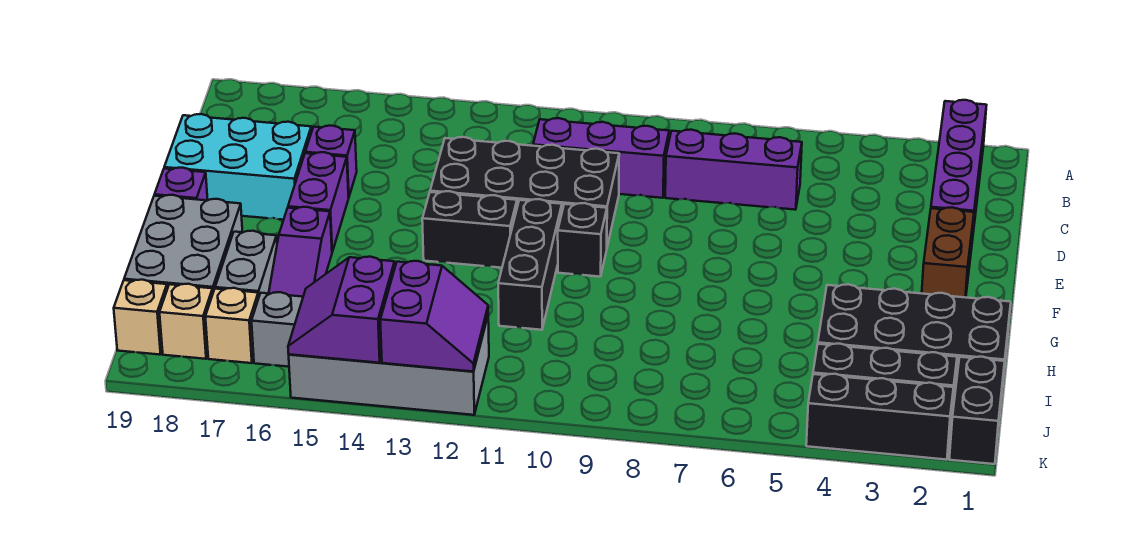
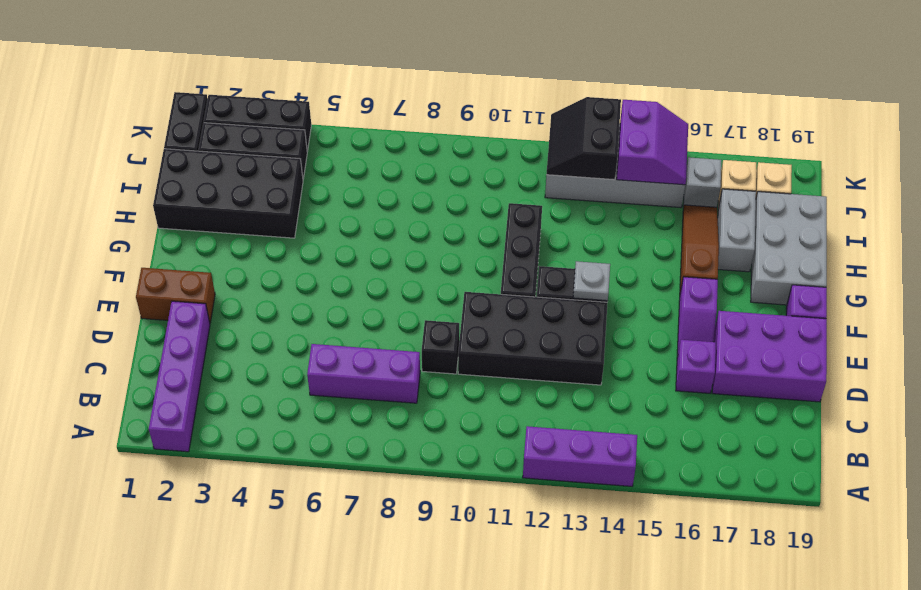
purple brick C9:C11 level 1 -> purple brick A12:A14 level 1
cyan brick D17:E19 level 1 -> purple brick D17:E19 level 1
brown brick E2:F2 level 1 -> brown brick E1:E2 level 1
purple brick E16:F16 level 1 -> purple slope E16:F16 level 1 top F
black brick F10 level 1 -> black brick D9 level 1
none -> grey plate F13 level 2
purple slope G16:I16 level 1 top G -> brown slope G16:I16 level 1 top G
purple slope J12:K13 level 2 top 13 -> black slope J12:K13 level 2 top 13
tan brick J19 level 1 -> none

